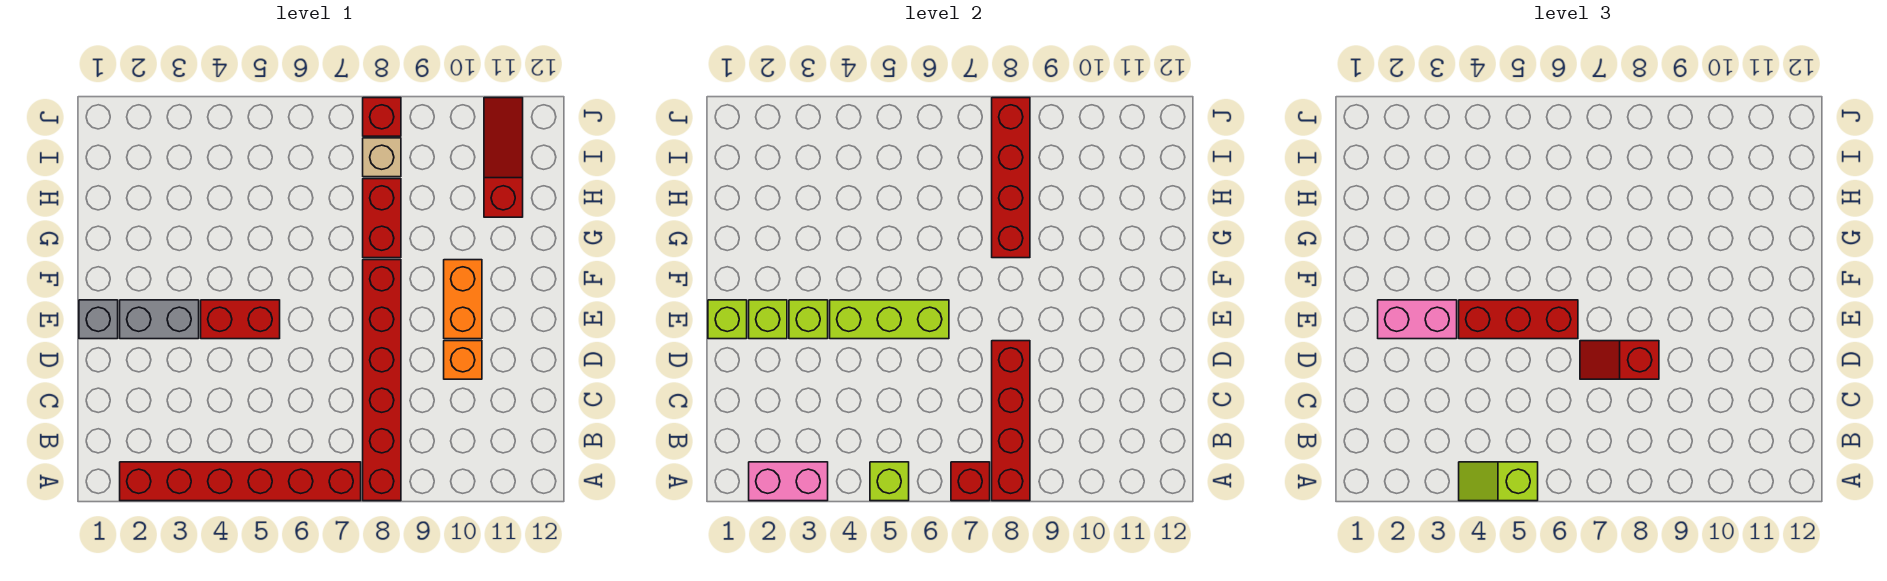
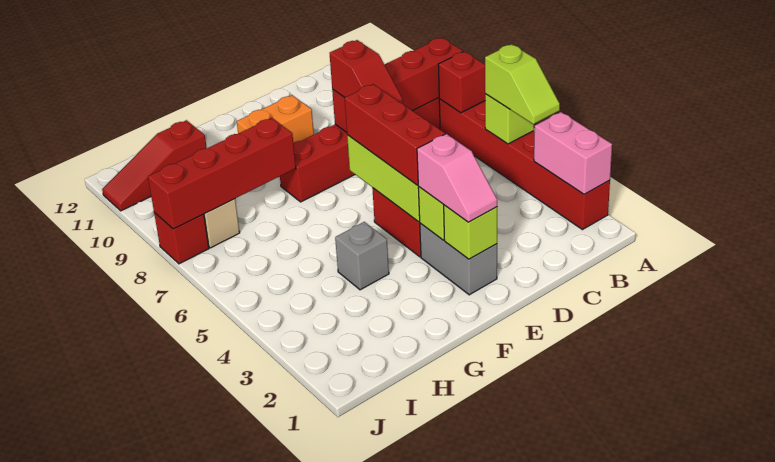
orange brick D10 level 1 -> none
grey brick E1 level 1 -> grey brick G4 level 1
lime brick E1 level 2 -> none
pink brick E2:E3 level 3 -> pink slope E2:E3 level 3 top 3
red brick G8:H8 level 1 -> none

